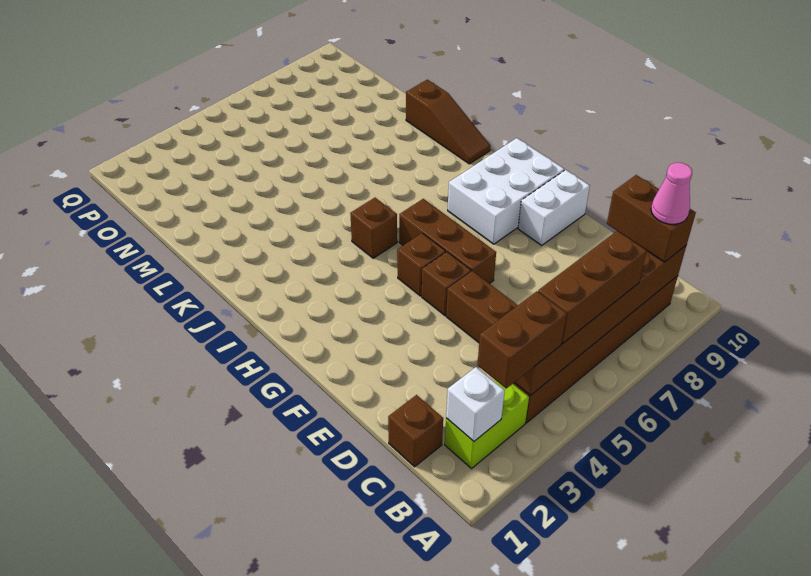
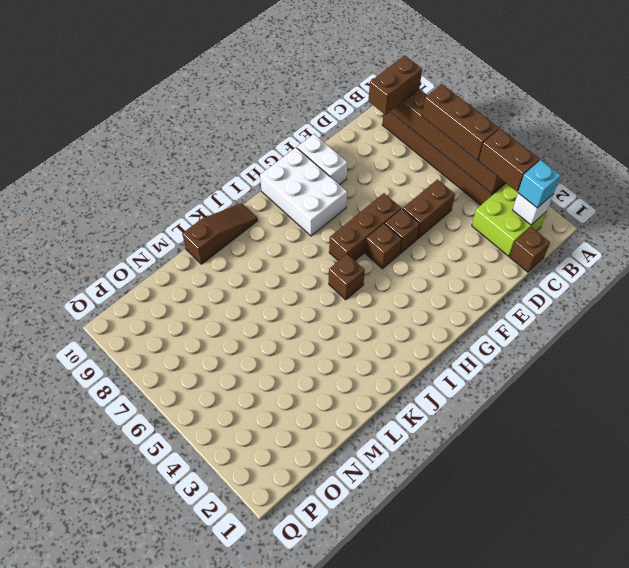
lime brick B2:B3 level 1 -> lime brick B2:C3 level 1
none -> cyan brick B2 level 3
pink cone B9 level 4 -> none

